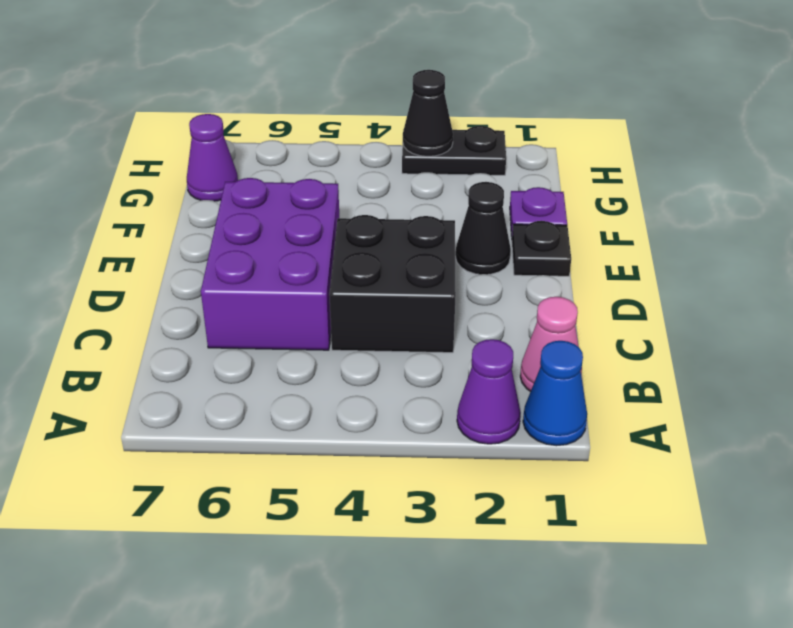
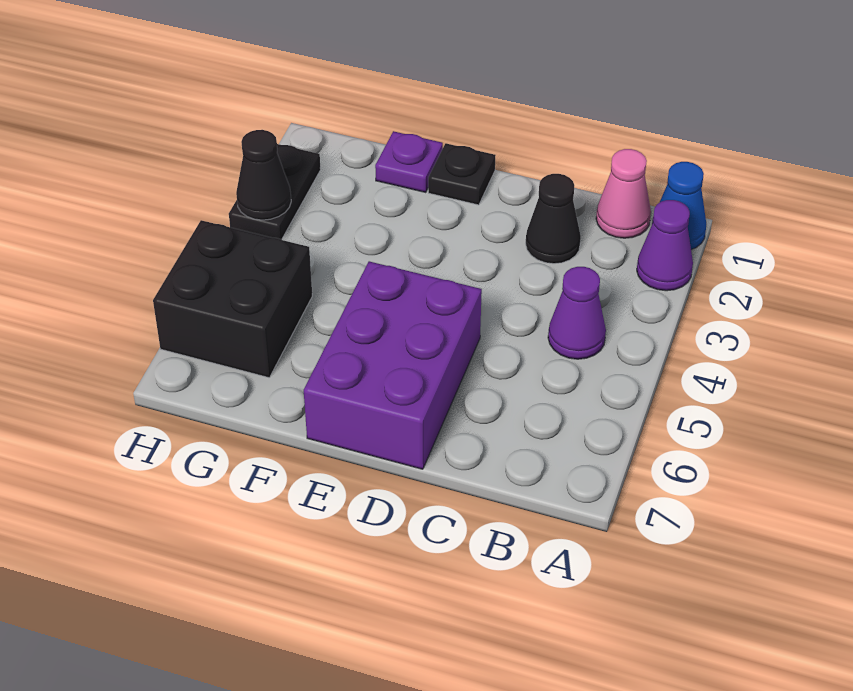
black brick C3:D4 level 1 -> black brick G5:H6 level 1
purple brick C5:E6 level 1 -> purple brick D5:E7 level 1
black cone E2 level 1 -> black cone C2 level 1
purple cone G7 level 1 -> purple cone B4 level 1

